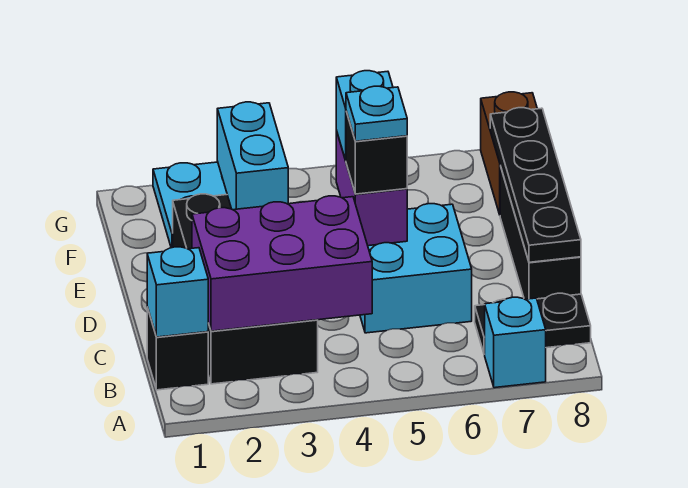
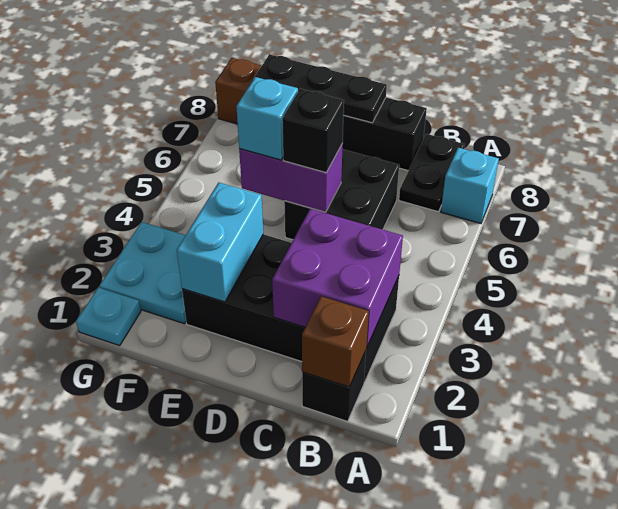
cyan brick B1 level 2 -> brown brick B1 level 2
purple brick B2:C4 level 2 -> purple brick B2:C3 level 2
cyan brick C5:D6 level 1 -> black brick C5:D6 level 1
black plate C8:F8 level 2 -> black plate D8:F8 level 2
cyan plate D5 level 4 -> cyan plate G1 level 1
cyan brick E3:F3 level 2 -> cyan brick E2:E3 level 2

